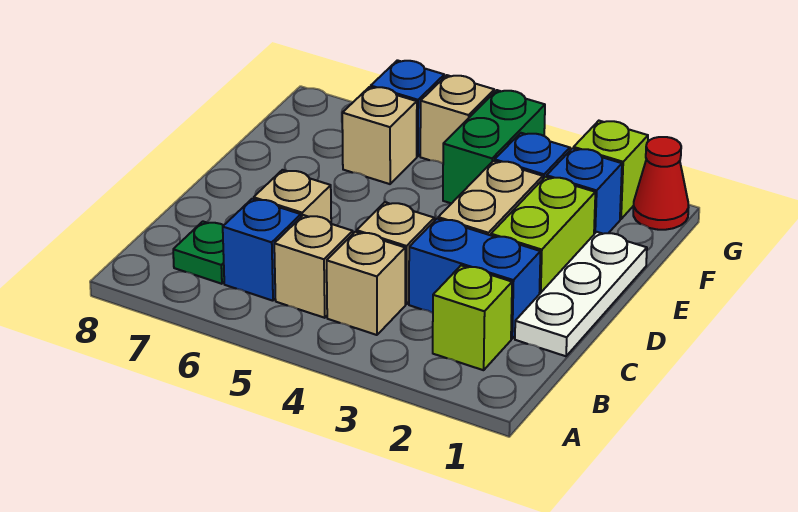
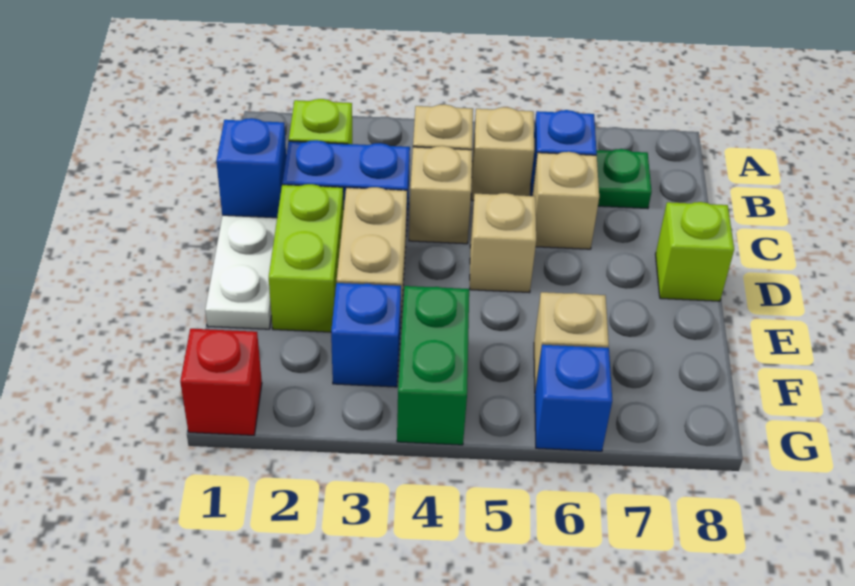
blue brick F2 level 1 -> blue brick C1 level 2
red cone G1 level 1 -> red brick G1 level 1
lime brick G2 level 1 -> lime brick D8 level 1
tan brick G5 level 1 -> tan brick D5 level 1

